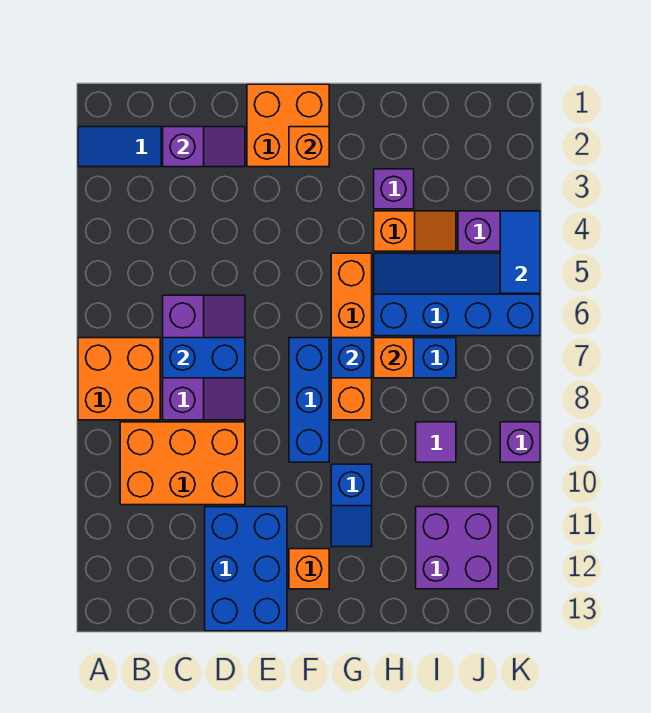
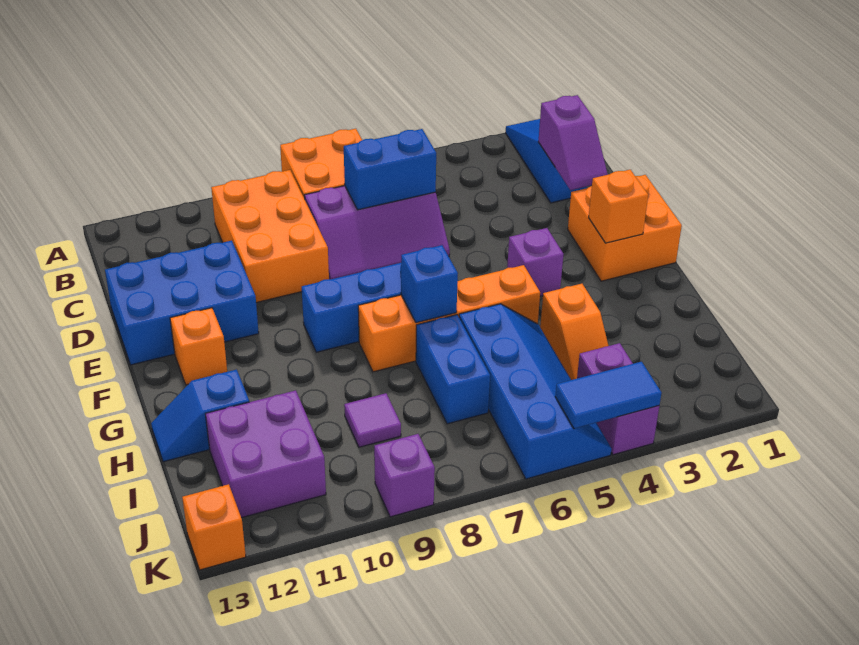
blue brick C7:D7 level 2 -> blue brick C6:C7 level 2
blue slope G10:G11 level 1 top 10 -> blue slope H12:H13 level 1 top 12
purple brick H3 level 1 -> purple brick F4 level 1
orange brick H7 level 2 -> orange brick K13 level 1

